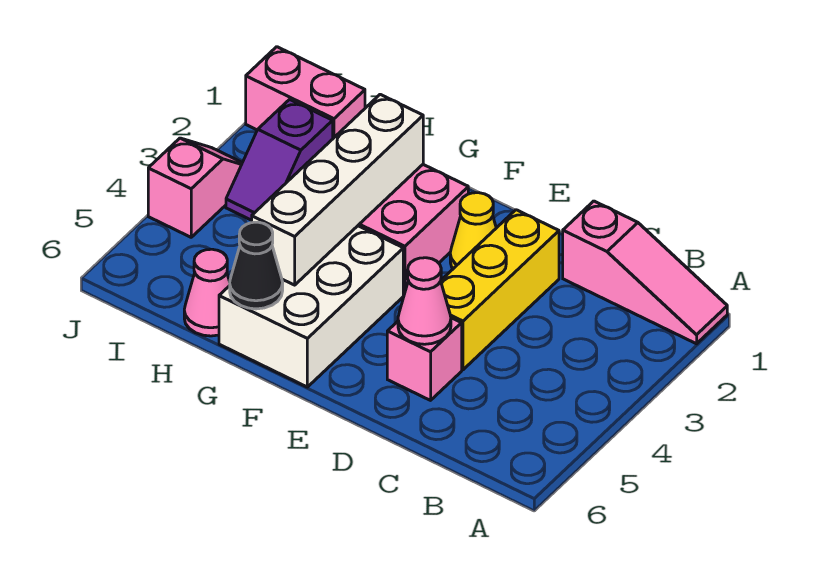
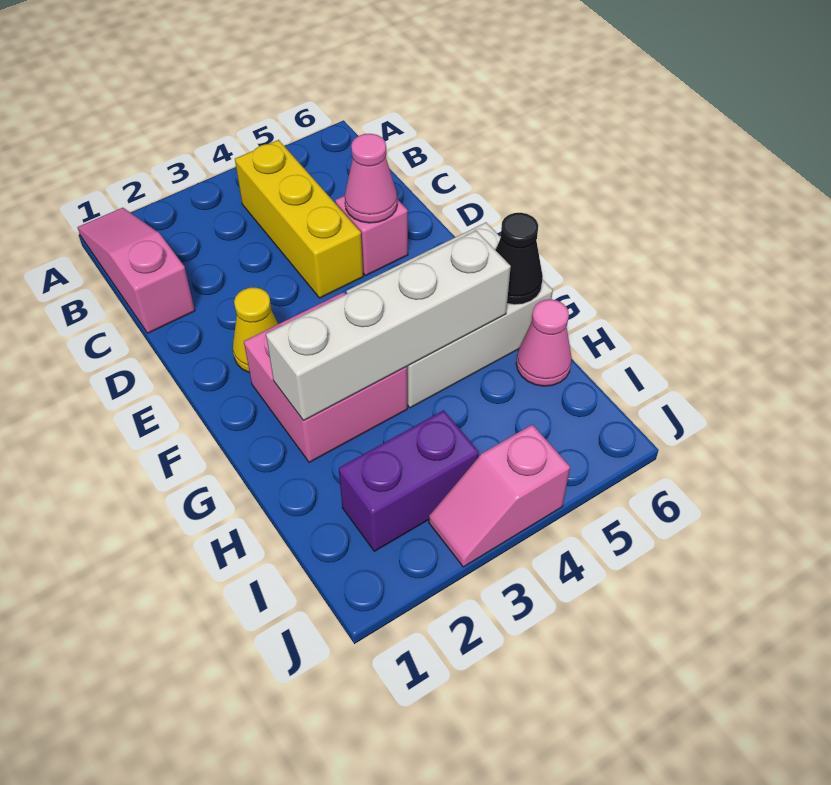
yellow brick D2:D4 level 1 -> yellow brick B4:D4 level 1
pink brick I1:J1 level 1 -> none
purple slope I2:I3 level 1 top 2 -> purple brick I2:I3 level 1

